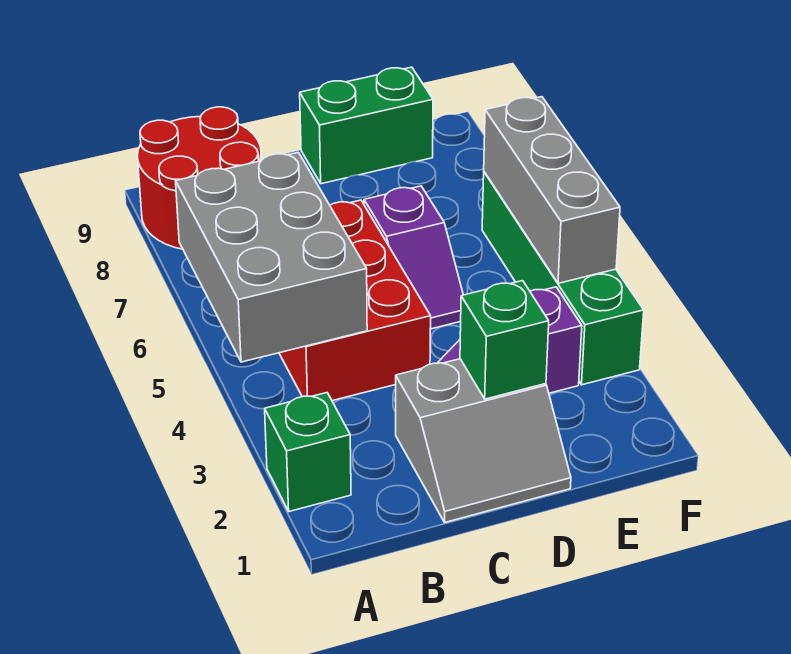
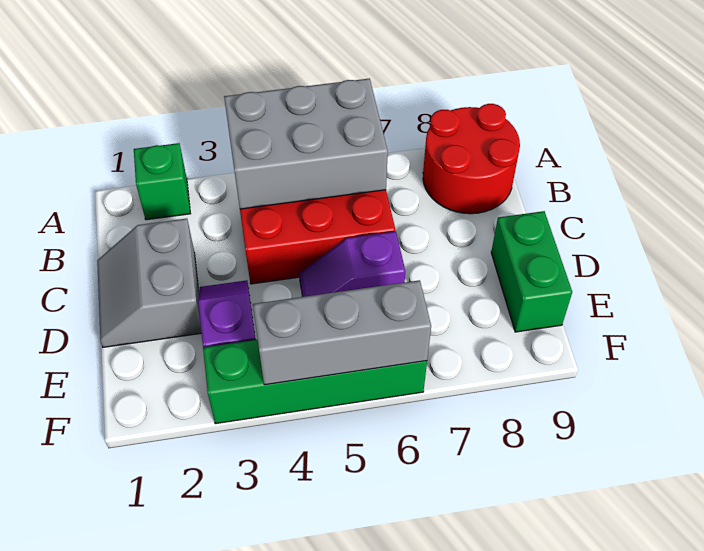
green brick D2 level 2 -> none

